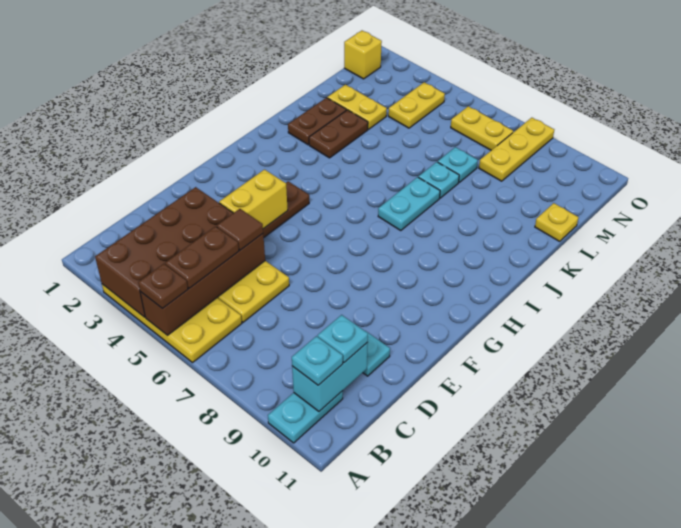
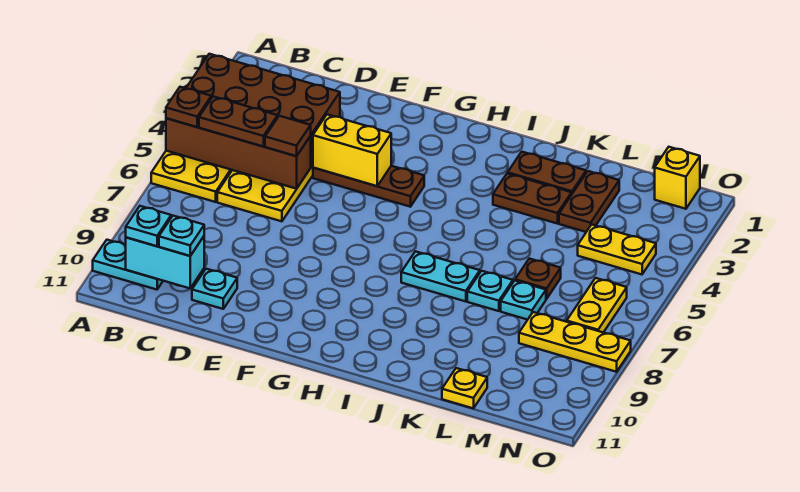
yellow plate L2:L3 level 1 -> brown plate L2:L3 level 1
none -> brown plate L6 level 1

